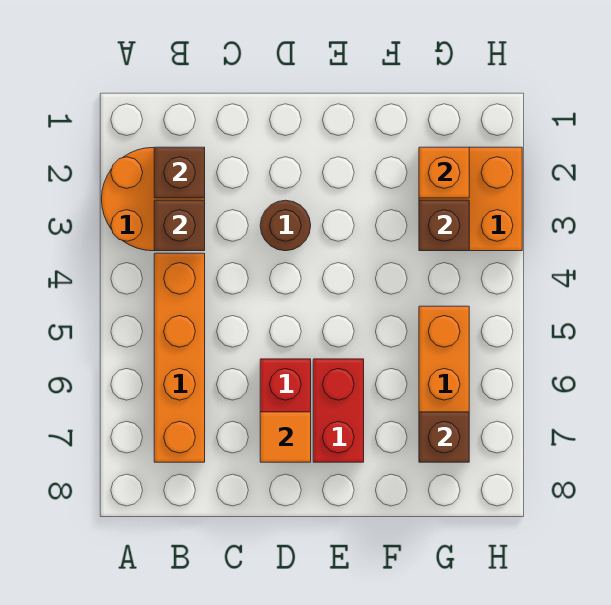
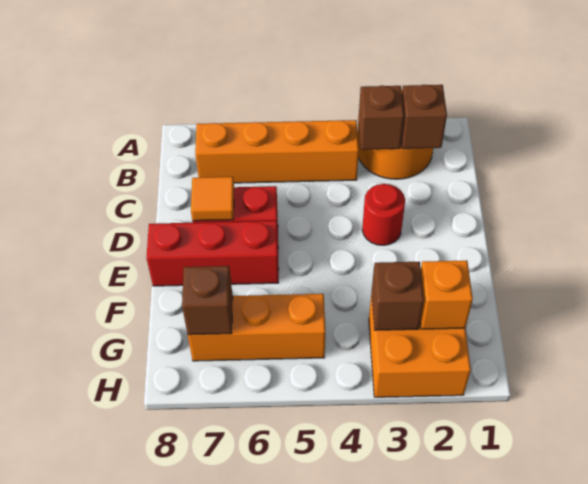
brown round brick D3 level 1 -> red round brick D3 level 1
red brick E6:E7 level 1 -> red brick E6:E8 level 1

